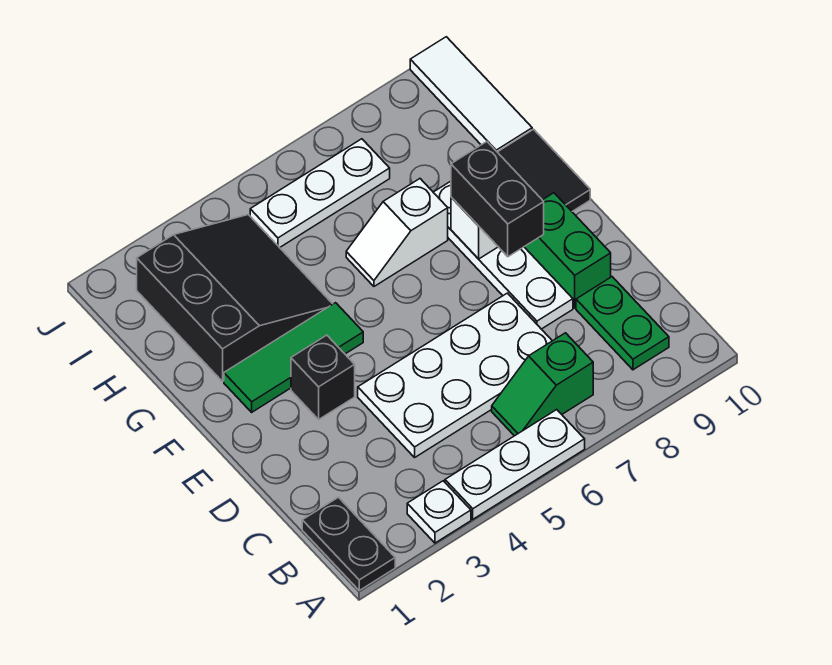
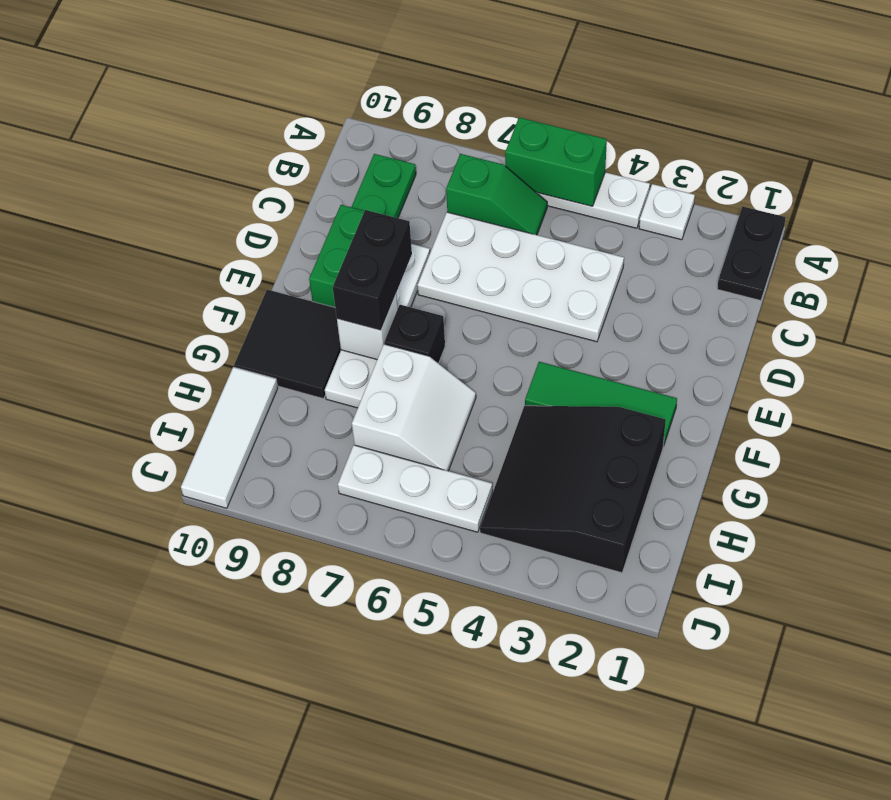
none -> green brick A5:A6 level 2
black brick E3 level 1 -> black brick F7 level 1
white slope G6:G7 level 1 top 7 -> white slope G6:H7 level 1 top 7

